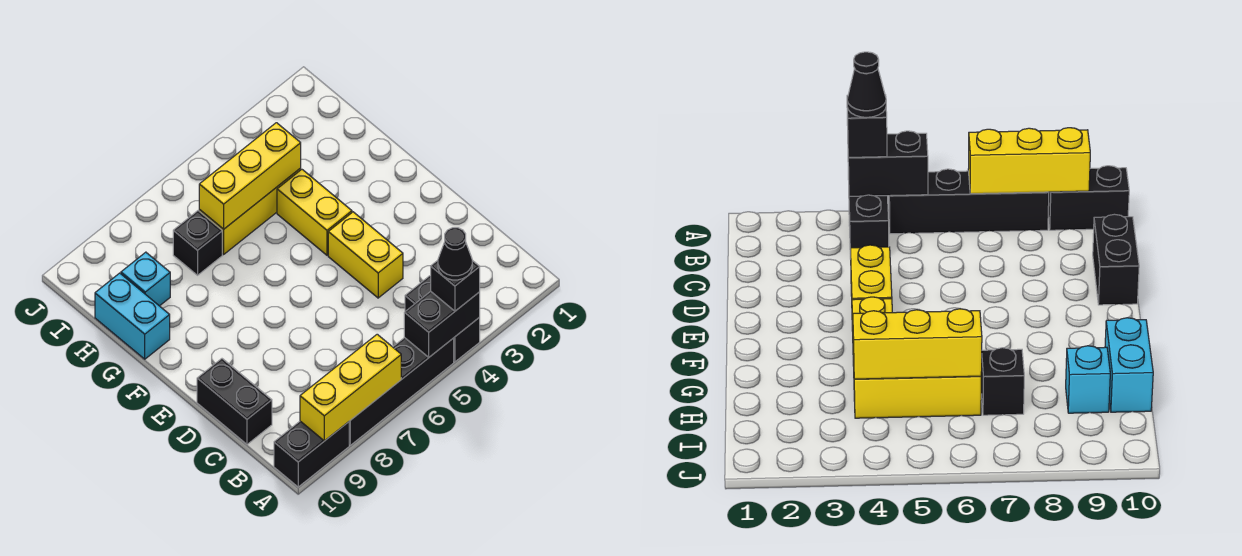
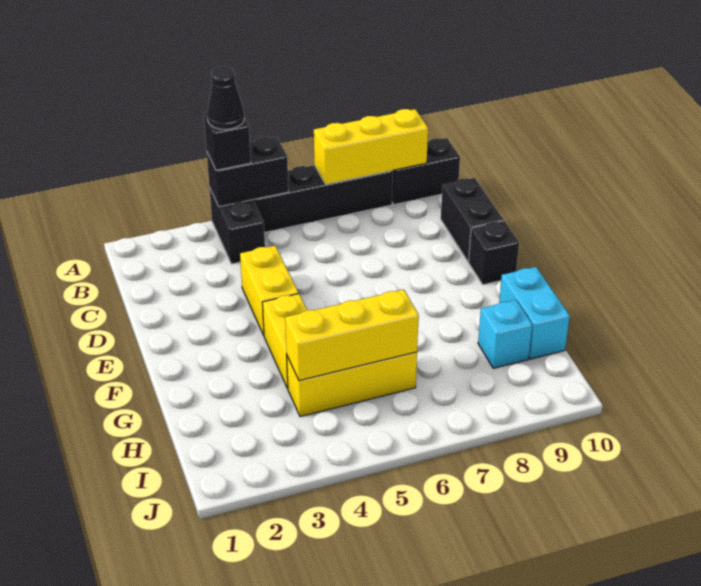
black brick H7 level 1 -> black brick E10 level 1

